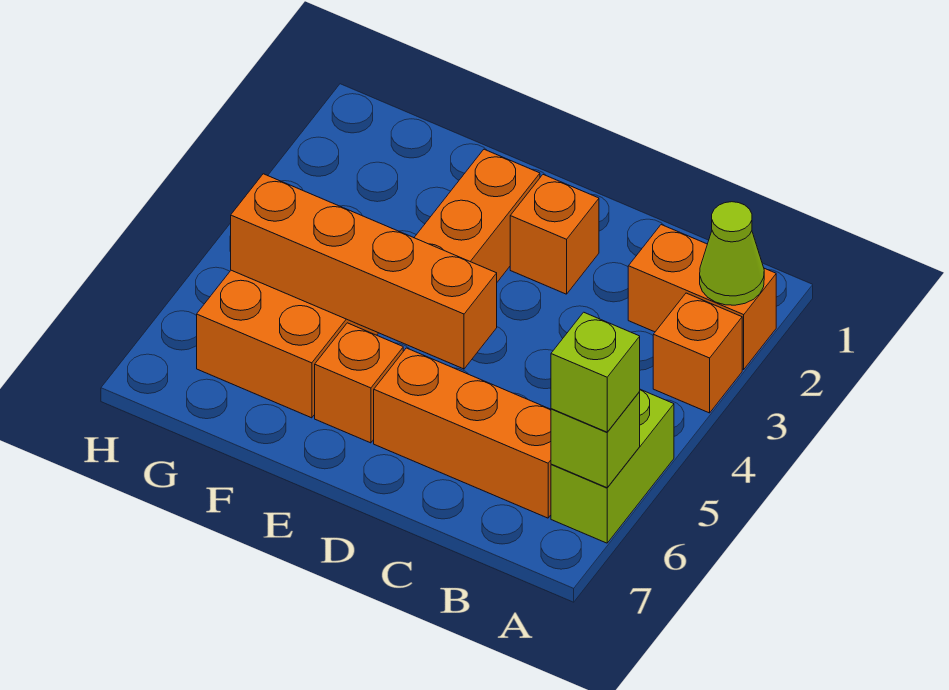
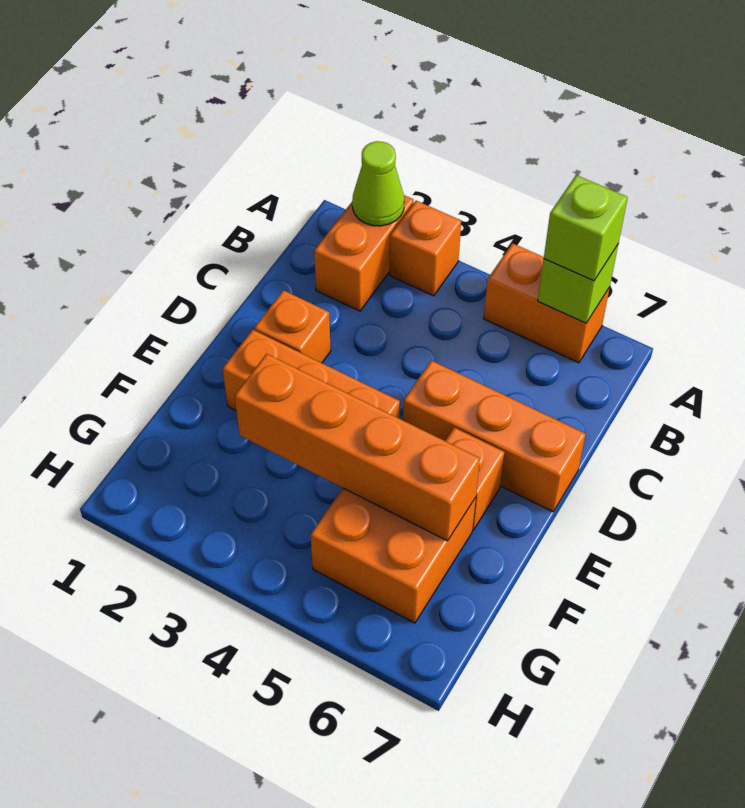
lime brick A5:A6 level 1 -> orange brick A5:A6 level 1
orange brick B6:D6 level 1 -> orange brick D5:D7 level 1
orange brick D5:G5 level 2 -> orange brick F3:F6 level 2

